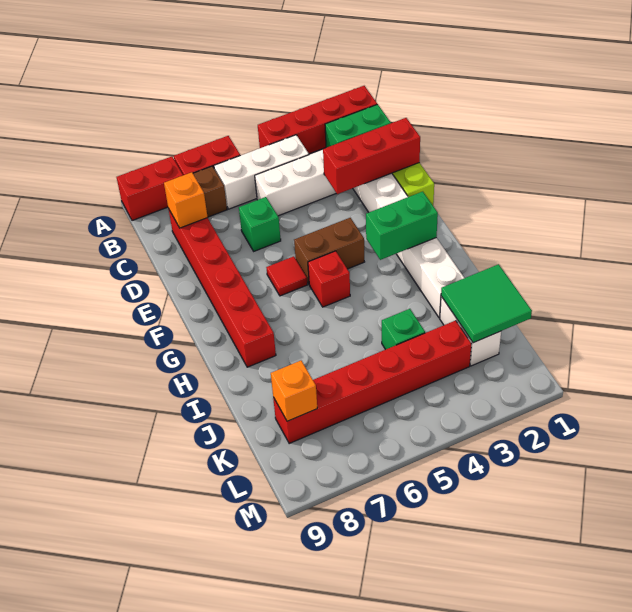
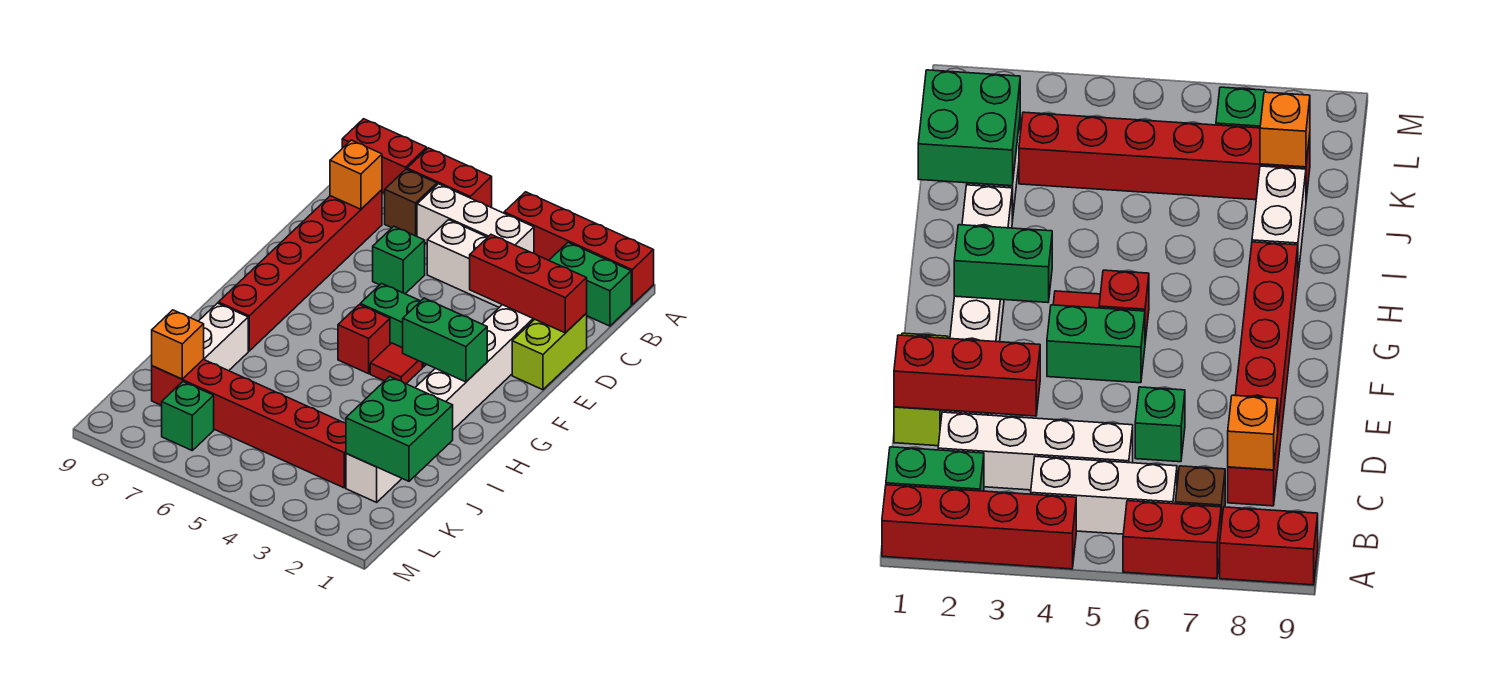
brown brick F4:F5 level 1 -> green brick F4:F5 level 1
red tile F6 level 1 -> red tile G4 level 1
none -> white brick I8:J8 level 1
green tile J1:K2 level 2 -> green brick J1:K2 level 2
green brick J4 level 1 -> green brick L7 level 1

